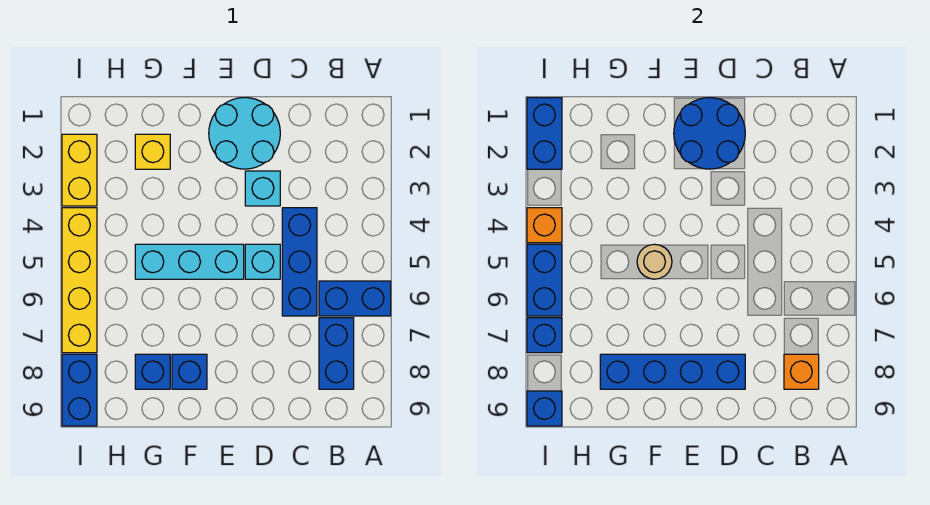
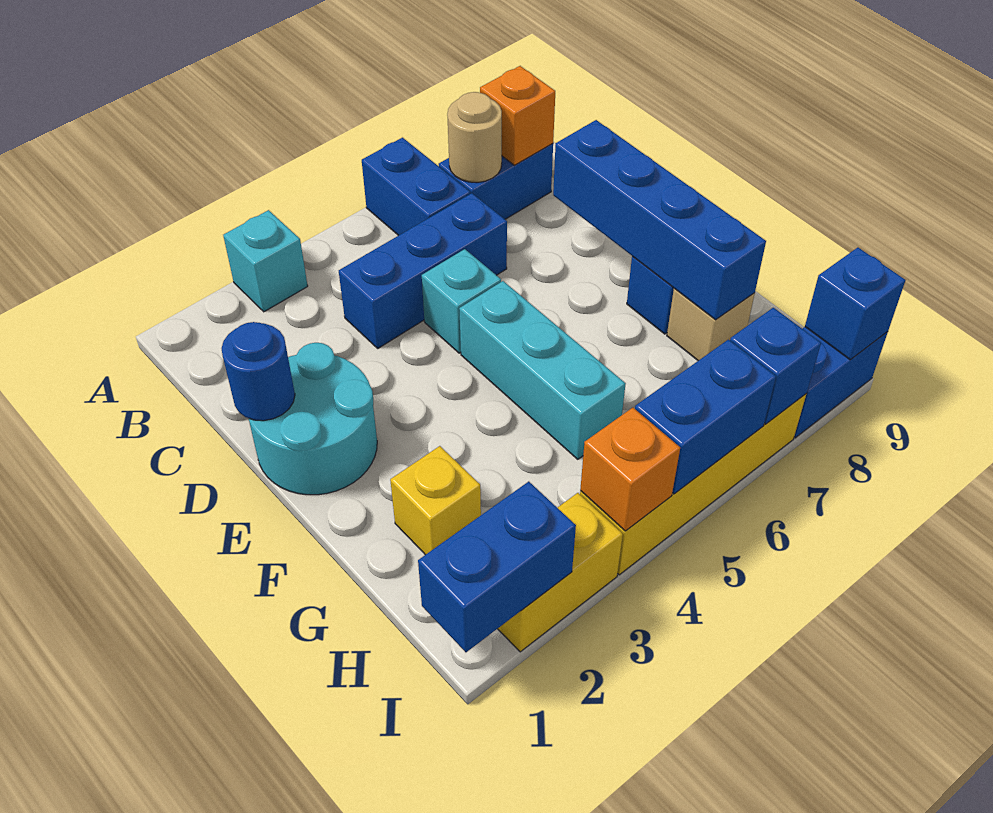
blue round brick D1:E2 level 2 -> blue round brick D1 level 2
cyan brick D3 level 1 -> cyan brick A3 level 1
tan round brick F5 level 2 -> tan round brick B7 level 2
blue brick G8 level 1 -> tan brick G8 level 1

